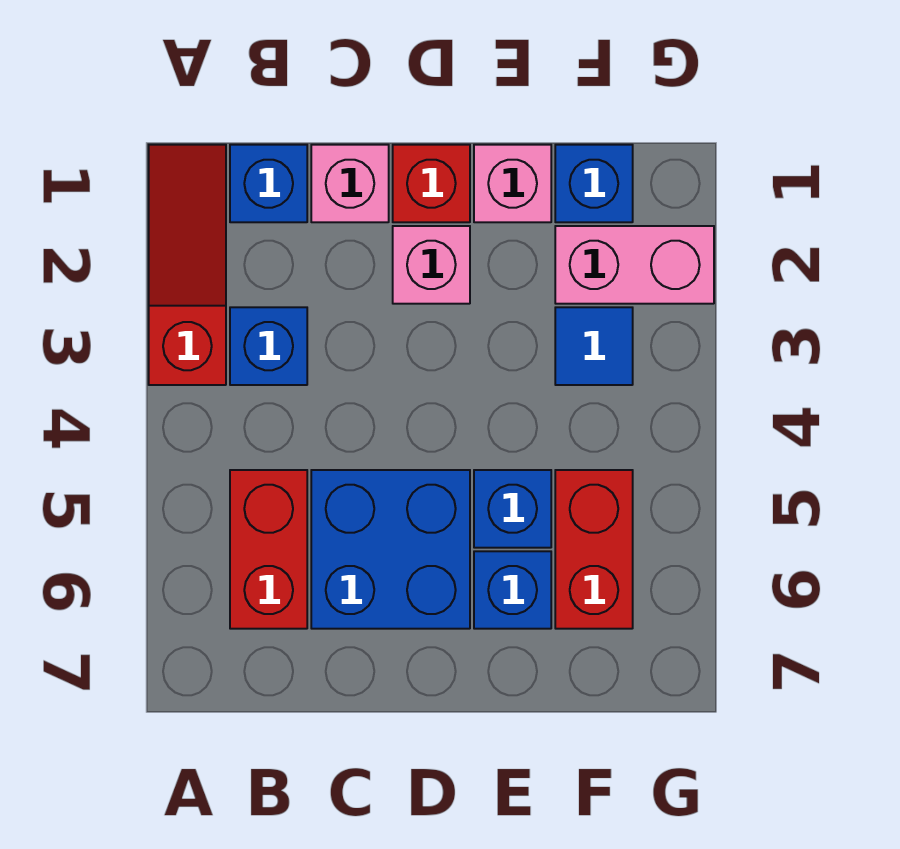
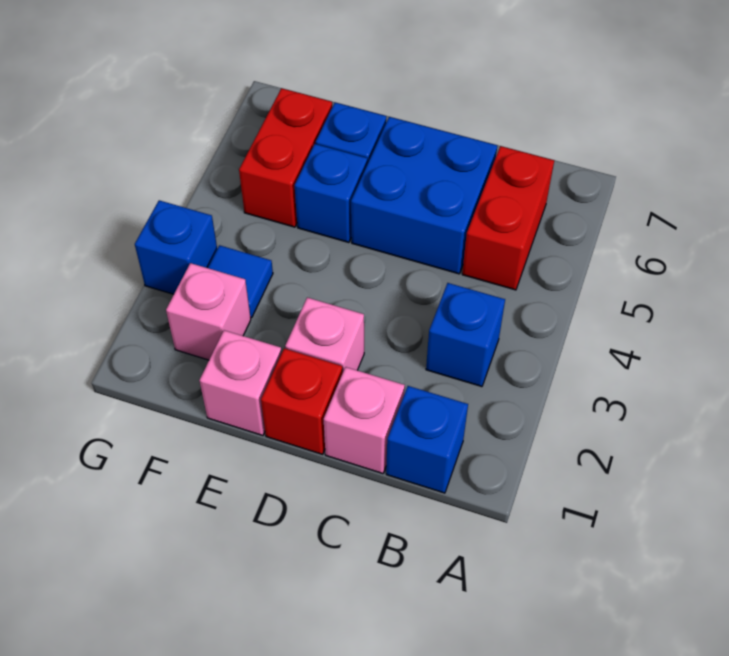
red slope A1:A3 level 1 top 3 -> none
blue brick F1 level 1 -> blue brick G3 level 1
pink brick F2:G2 level 1 -> pink brick F2 level 1

